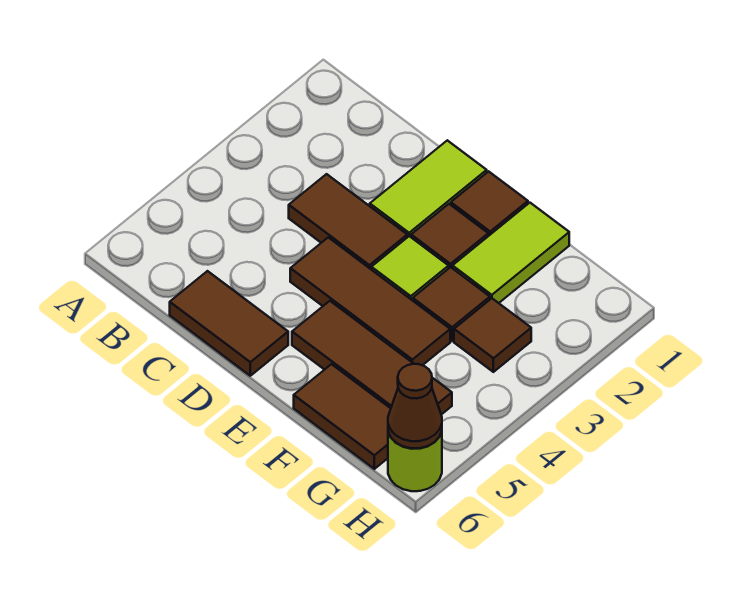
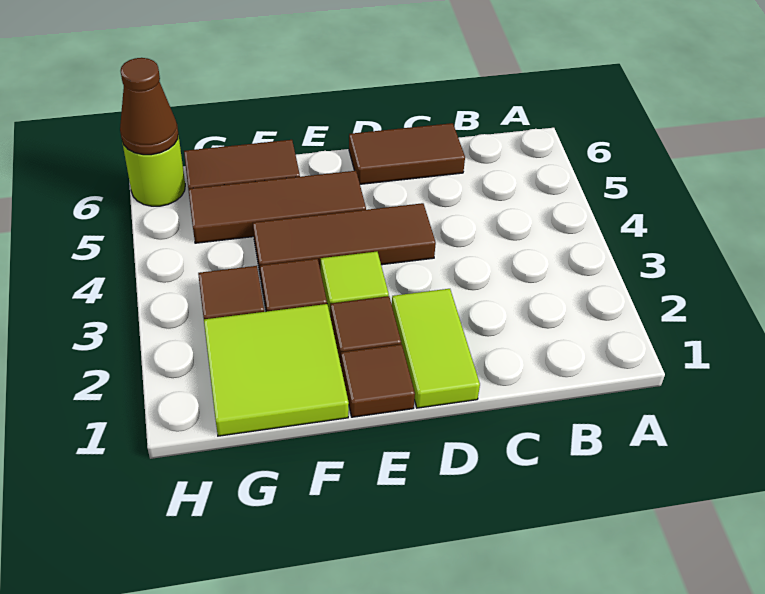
brown tile C3:D3 level 1 -> none
lime tile F1:F2 level 1 -> lime tile F1:G2 level 1

